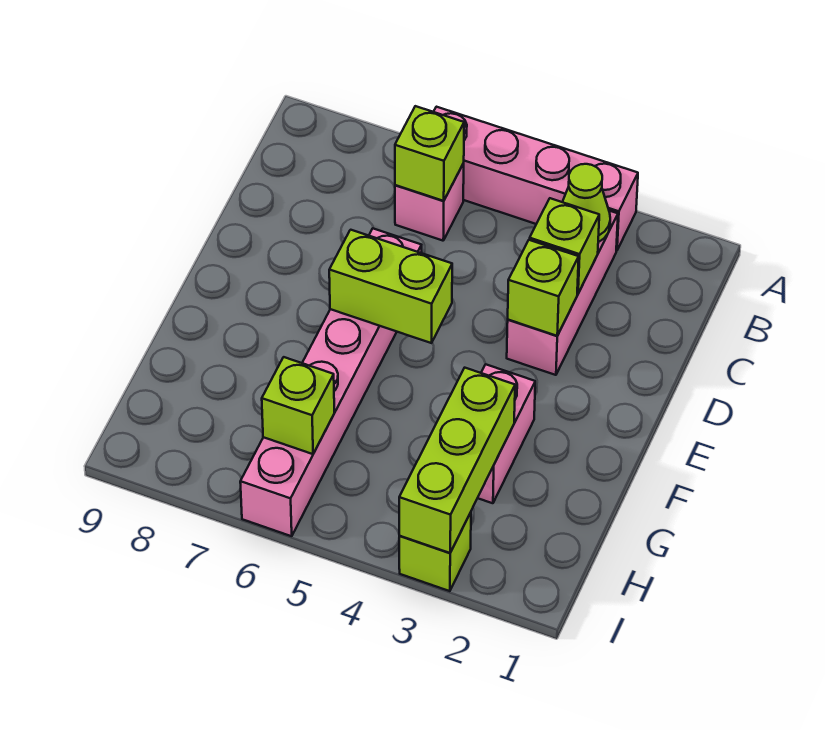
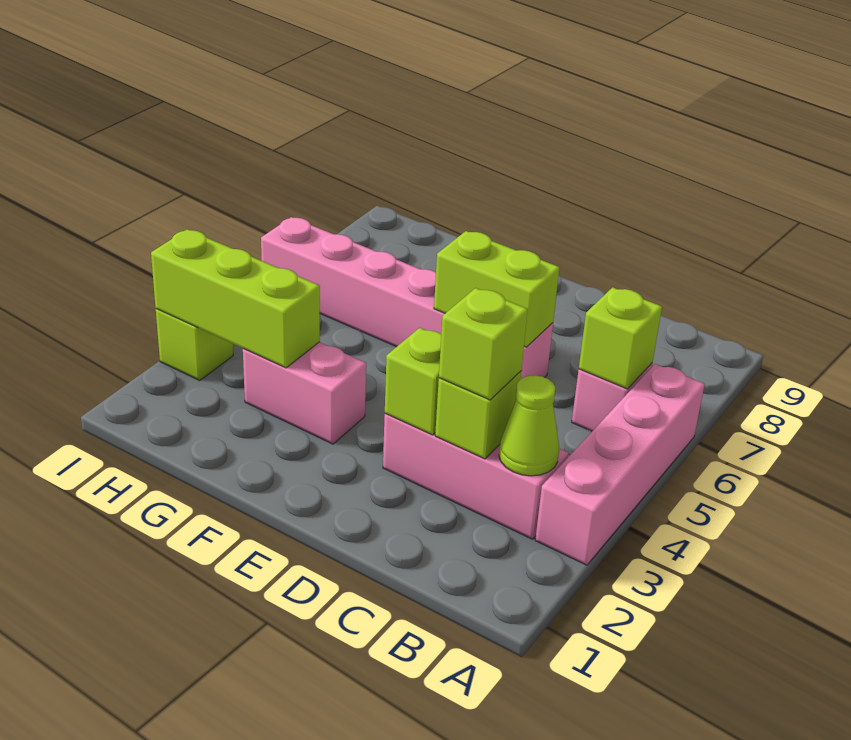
lime brick E5:E6 level 2 -> lime brick D6:E6 level 2
lime brick H6 level 2 -> lime brick C3 level 3

